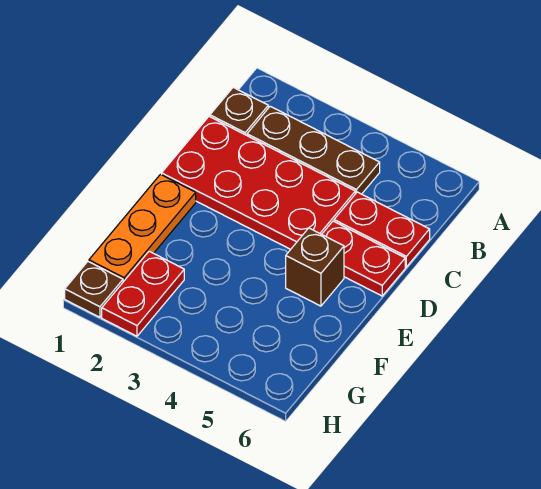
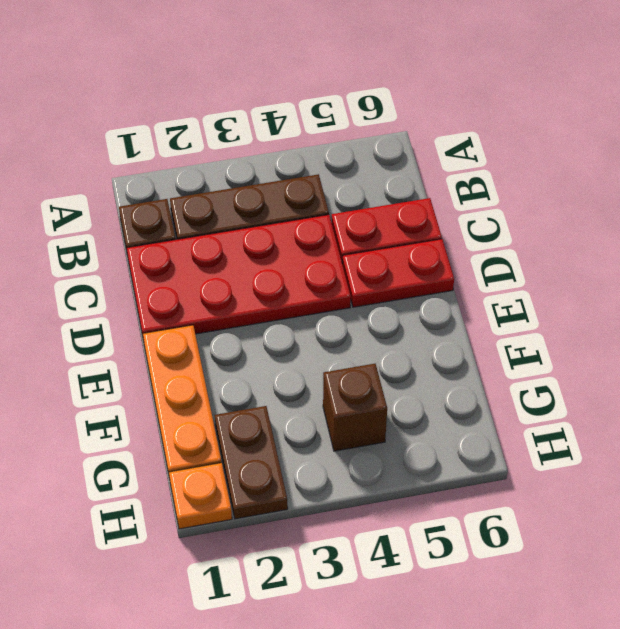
brown brick E5 level 1 -> brown brick G4 level 1
red plate G2:H2 level 1 -> brown plate G2:H2 level 1
brown plate H1 level 1 -> orange plate H1 level 1

